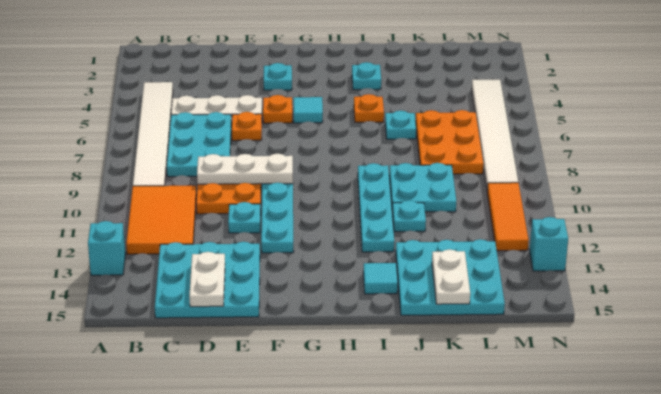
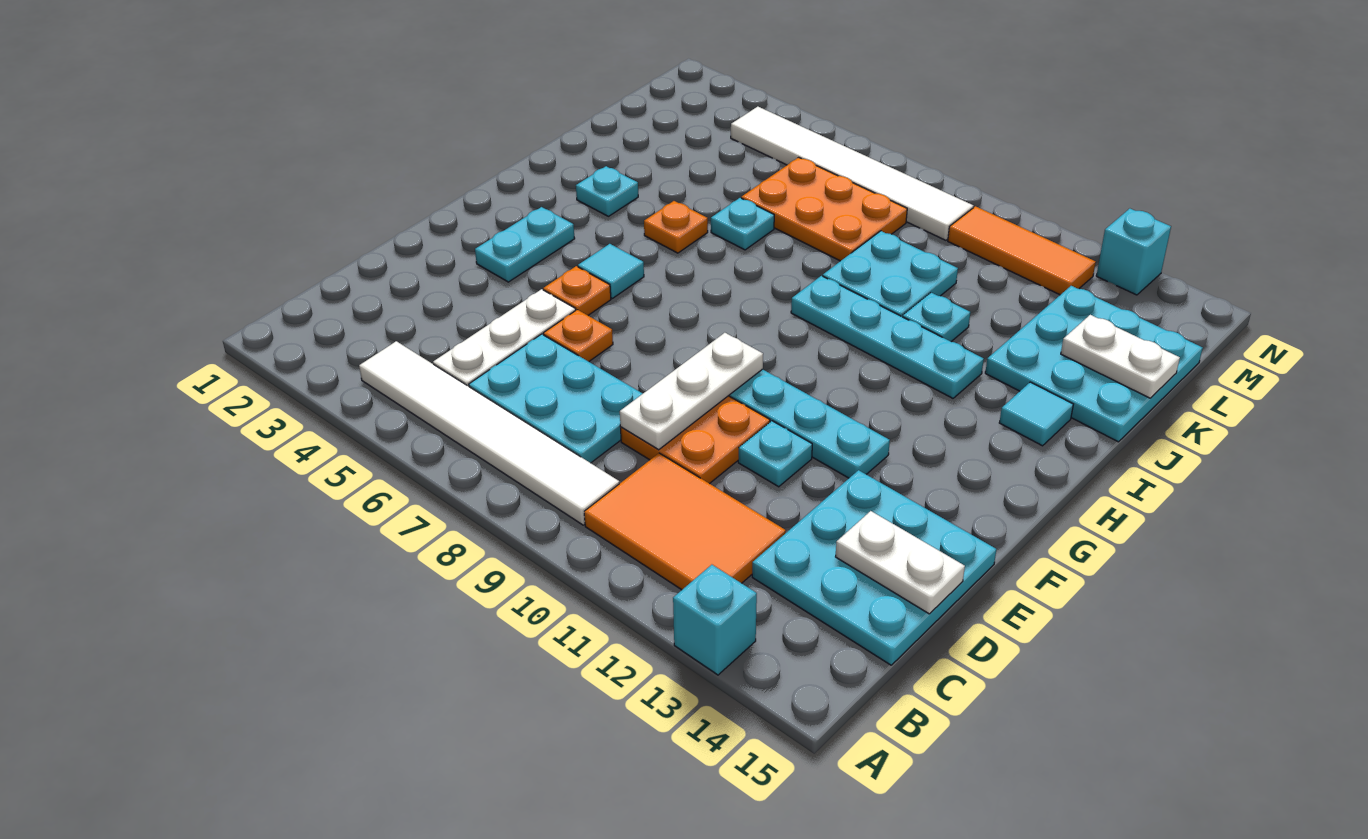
cyan plate F3 level 1 -> cyan plate F3:G3 level 1

